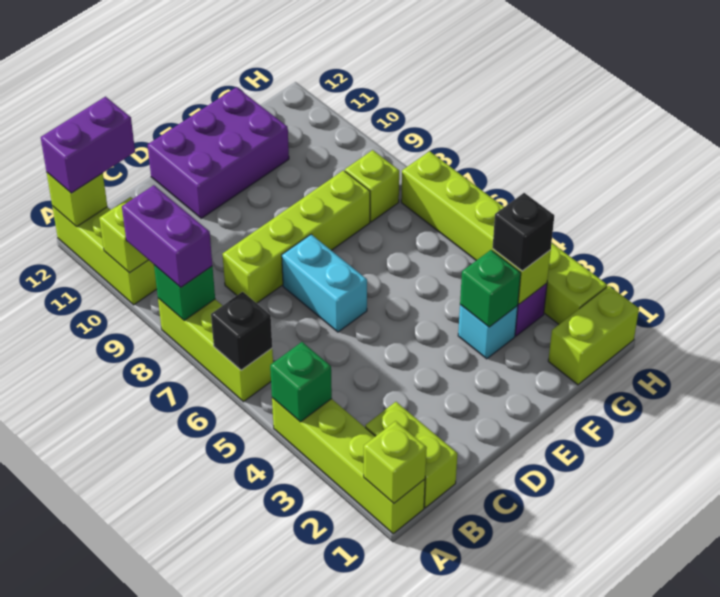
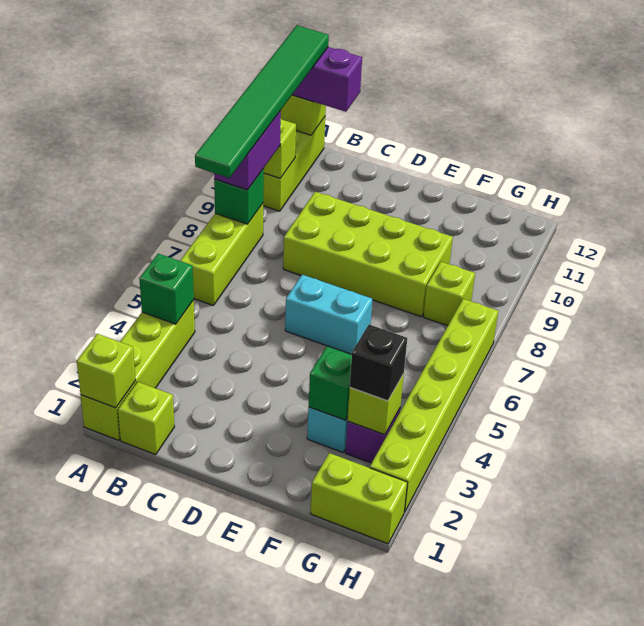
black brick A6 level 2 -> none
none -> green tile A7:A12 level 4
lime brick B1:B2 level 1 -> lime brick B1 level 1
lime brick C8:F8 level 1 -> lime brick C8:F9 level 1
cyan brick D6:D7 level 1 -> cyan brick D6:E6 level 1
purple brick D11:F12 level 1 -> none

